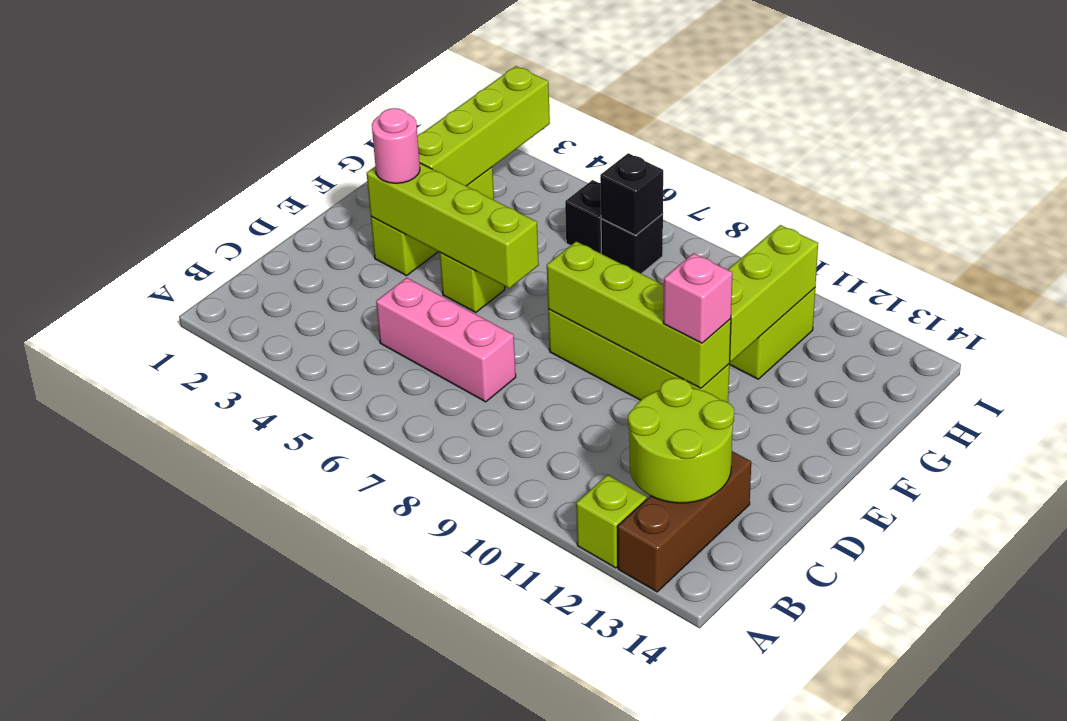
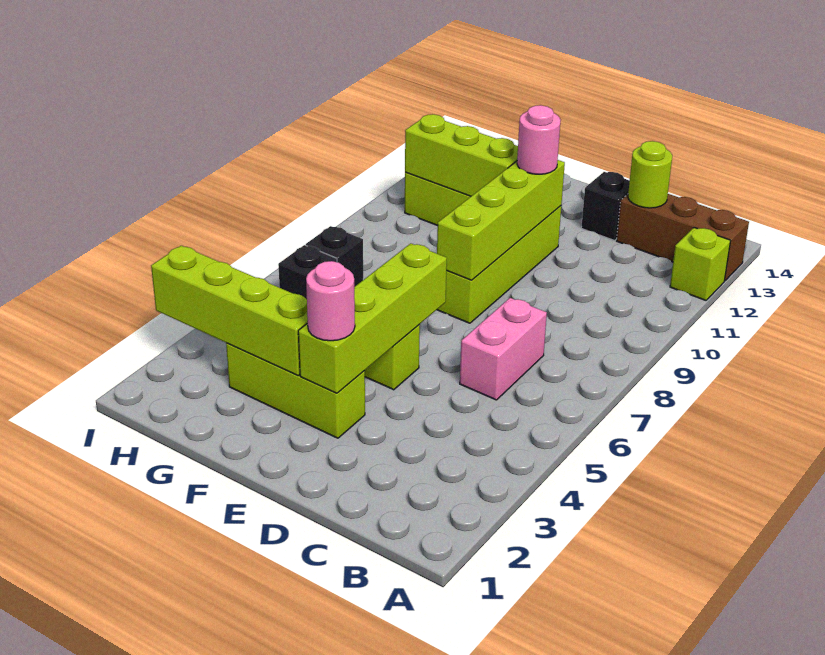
lime round brick B12:C13 level 2 -> lime round brick C13 level 2
pink brick C5:C7 level 1 -> pink brick C6:C7 level 1
pink brick E11 level 3 -> pink round brick E11 level 3
black brick H7 level 2 -> black brick D13 level 1

